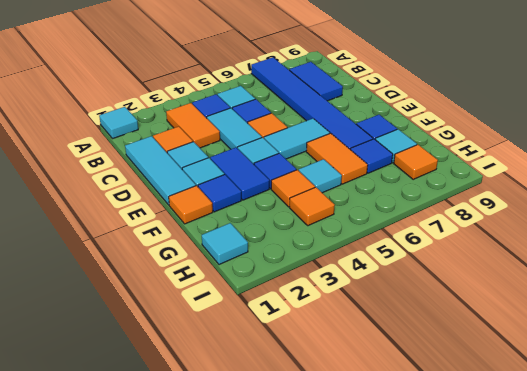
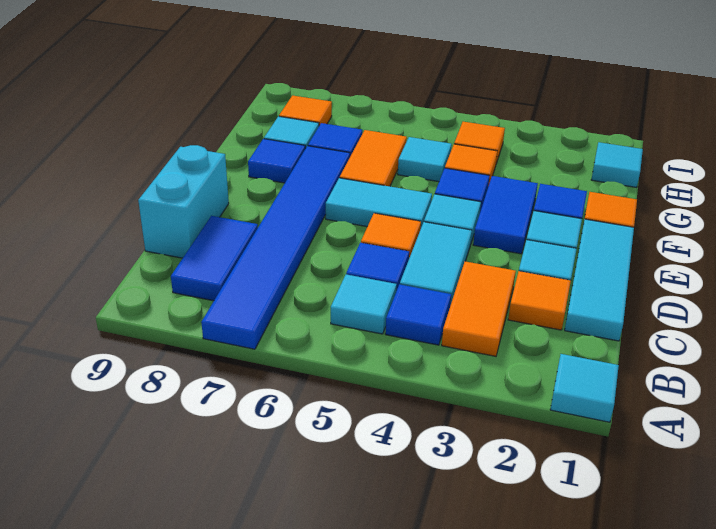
none -> cyan brick C9:D9 level 1

